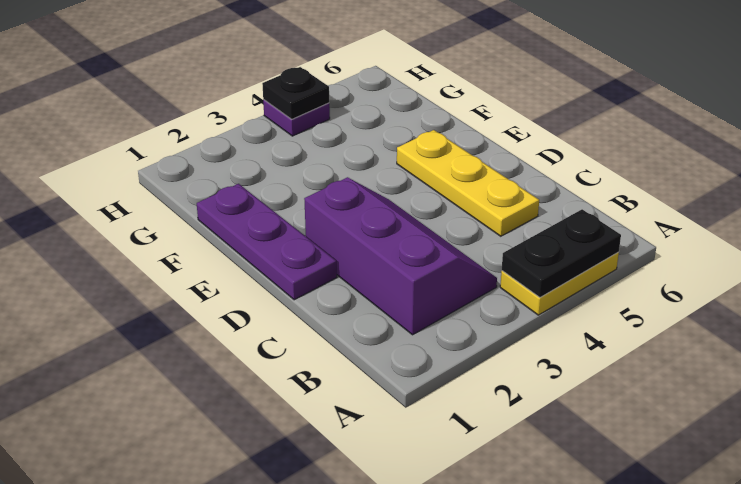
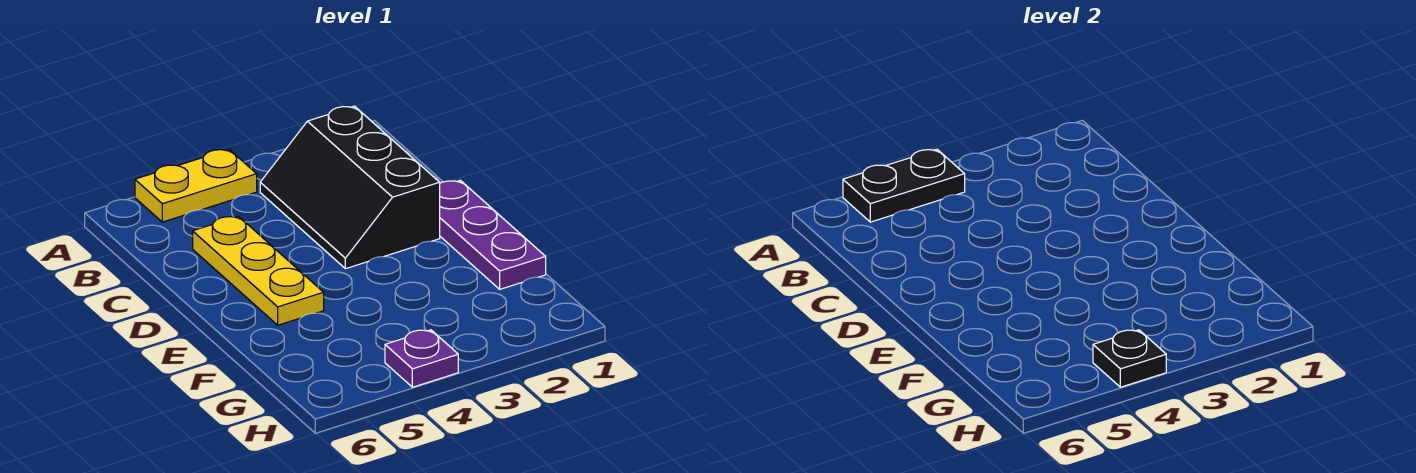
purple slope B2:D3 level 1 top 2 -> black slope B2:D3 level 1 top 2

